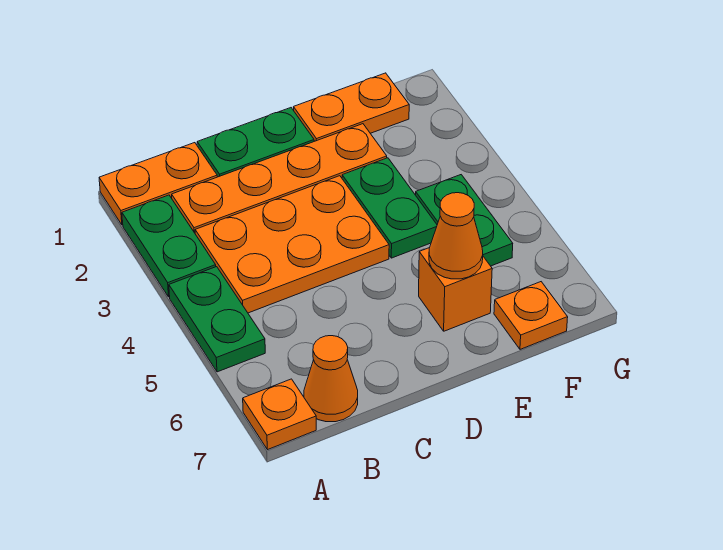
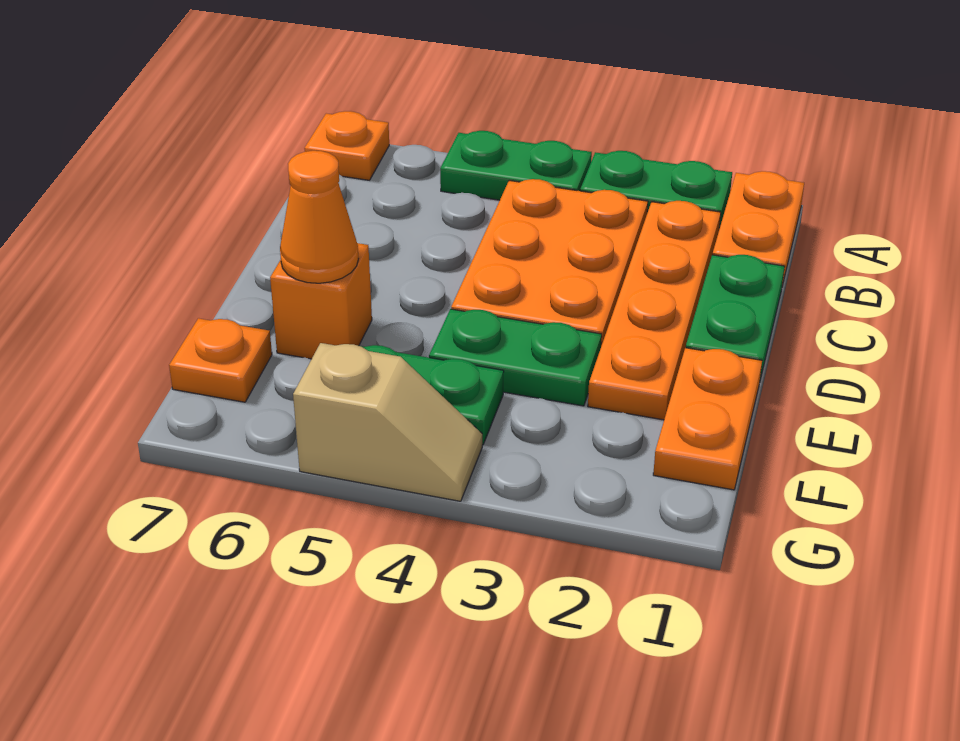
orange cone B7 level 1 -> none
none -> tan slope G4:G5 level 1 top 5

